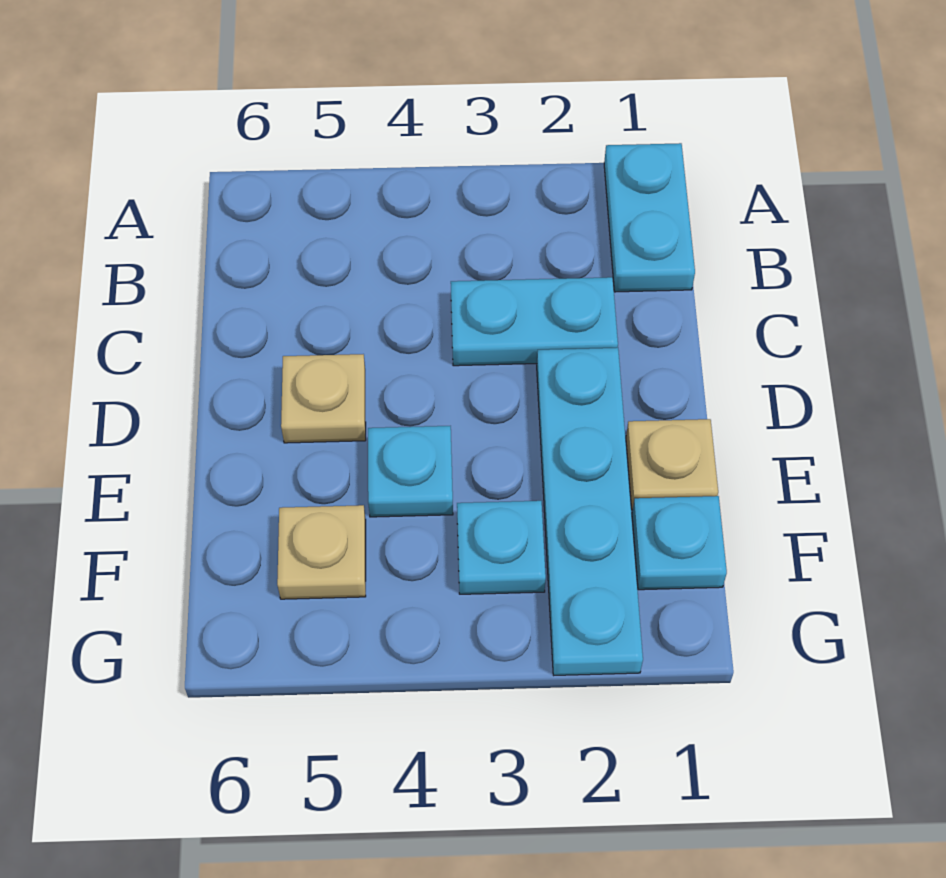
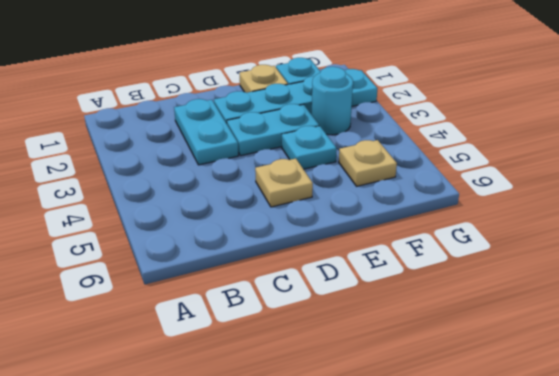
cyan plate A1:B1 level 1 -> cyan plate D3:E3 level 1
cyan plate F3 level 1 -> cyan round brick F3 level 1

